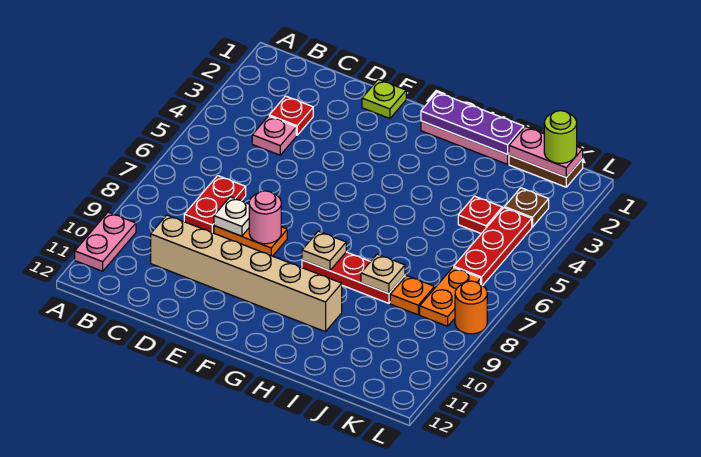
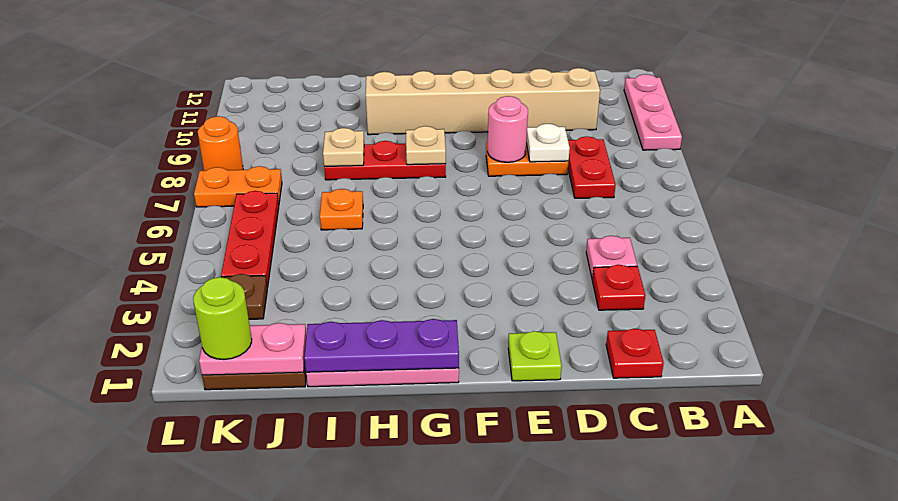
pink plate A10:A11 level 1 -> pink plate A9:A11 level 1
red plate J4 level 1 -> red plate C1 level 1
orange plate J8 level 1 -> orange plate I6 level 1
orange plate K7:K8 level 1 -> orange plate K7:L7 level 1

